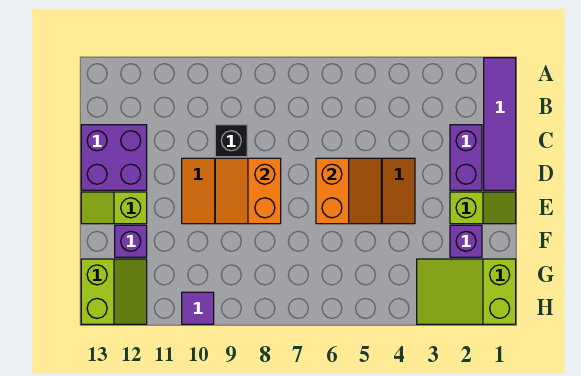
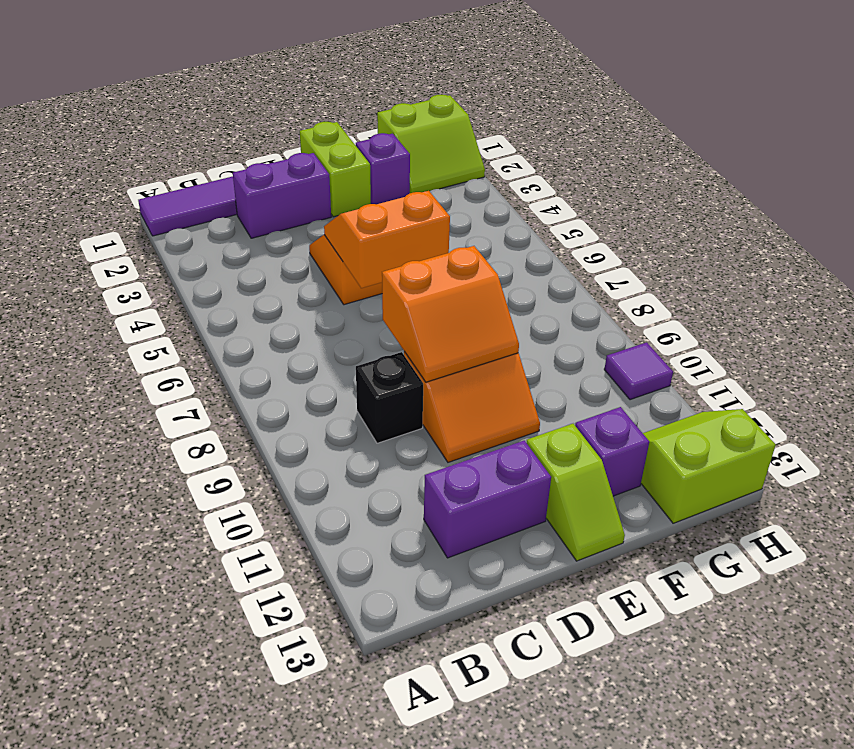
purple brick C12:D13 level 1 -> purple brick C12:D12 level 1
lime slope E1:E2 level 1 top 2 -> lime brick E1:E2 level 1
lime slope G1:H3 level 1 top 1 -> lime slope G1:H2 level 1 top 1

